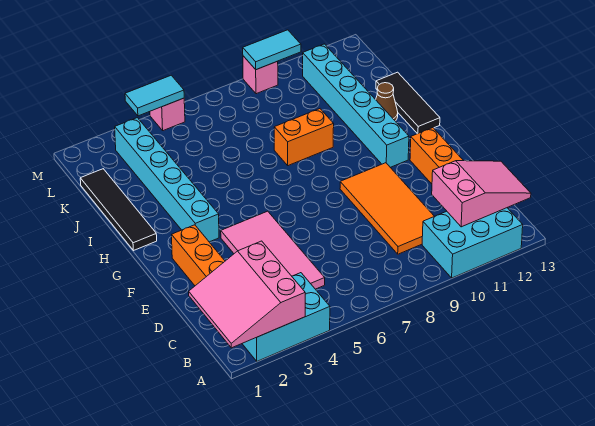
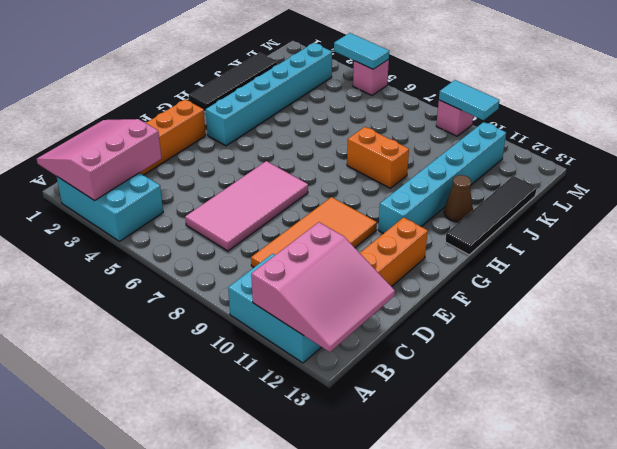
pink slope B11:C13 level 2 top 11 -> pink slope A11:C13 level 2 top 11
pink tile C4:F5 level 1 -> pink tile C6:F7 level 1
black tile H13:J13 level 1 -> black tile H13:K13 level 1

